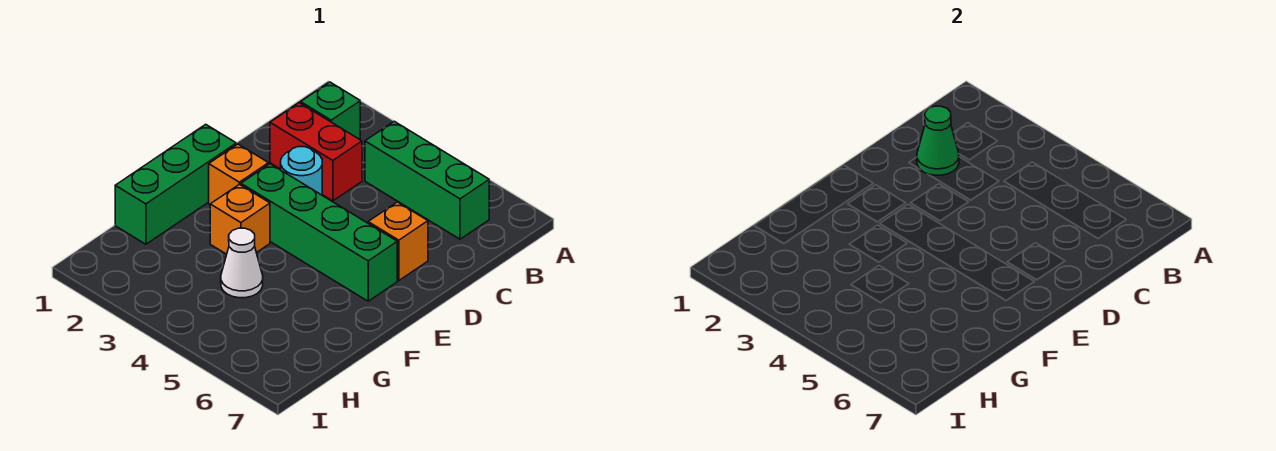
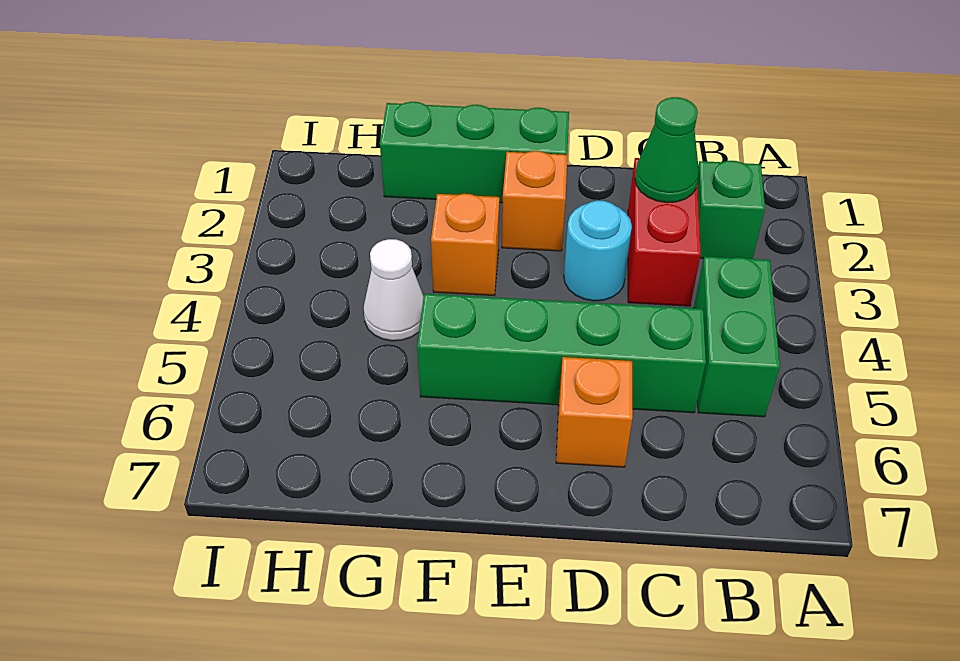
green brick B4:B6 level 1 -> green brick B4:B5 level 1
green brick E3:E6 level 1 -> green brick C5:F5 level 1

